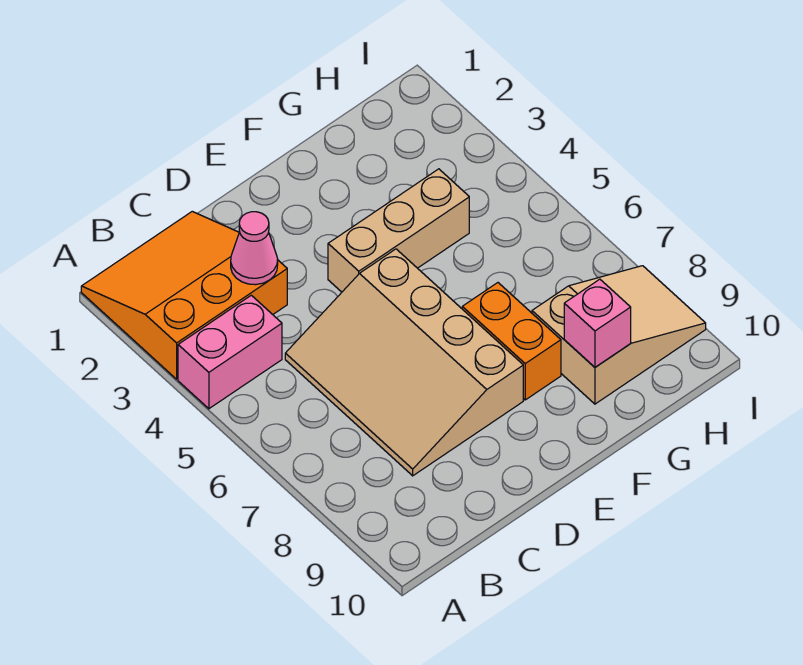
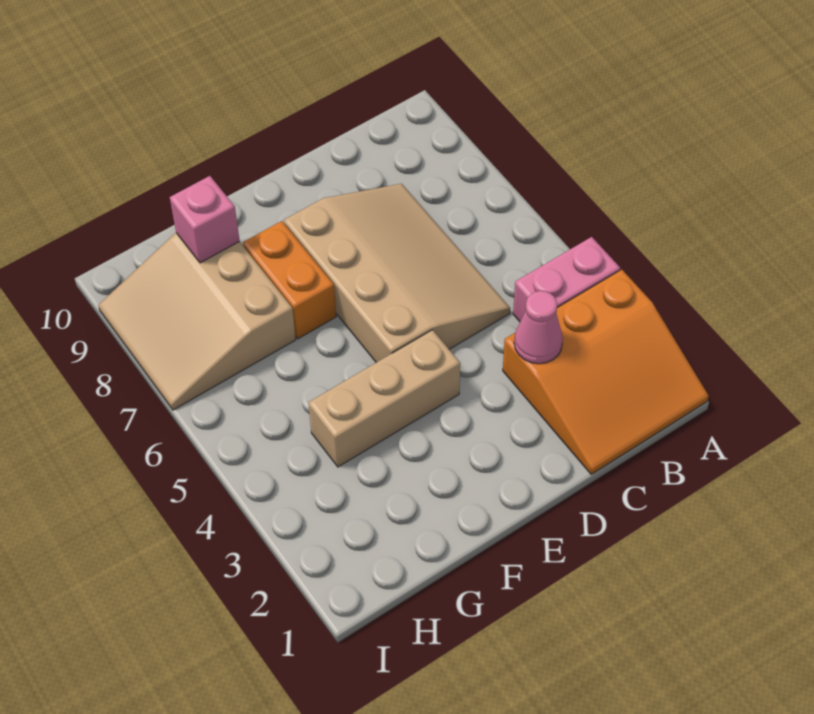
tan slope G8:I9 level 1 top G -> tan slope G7:I9 level 1 top G

